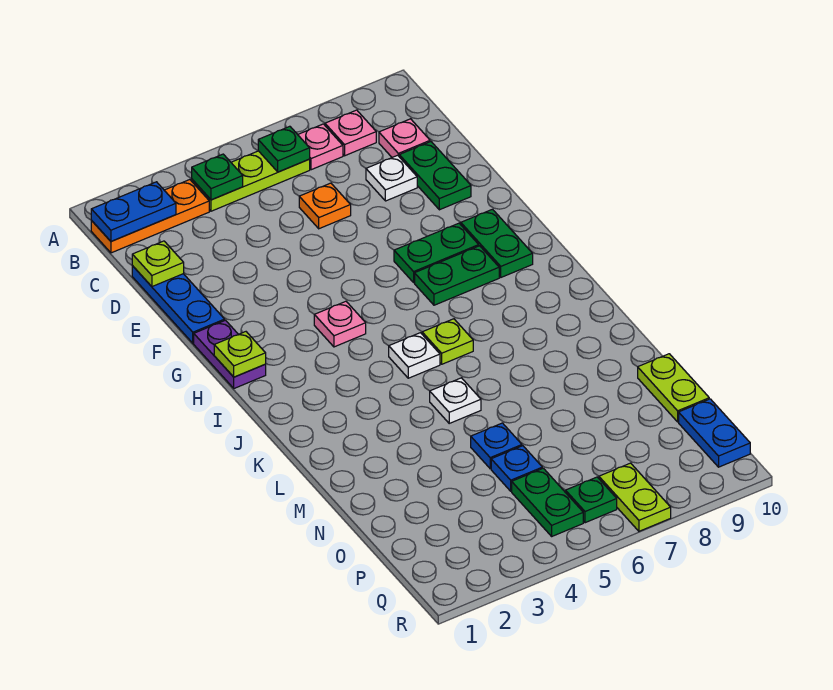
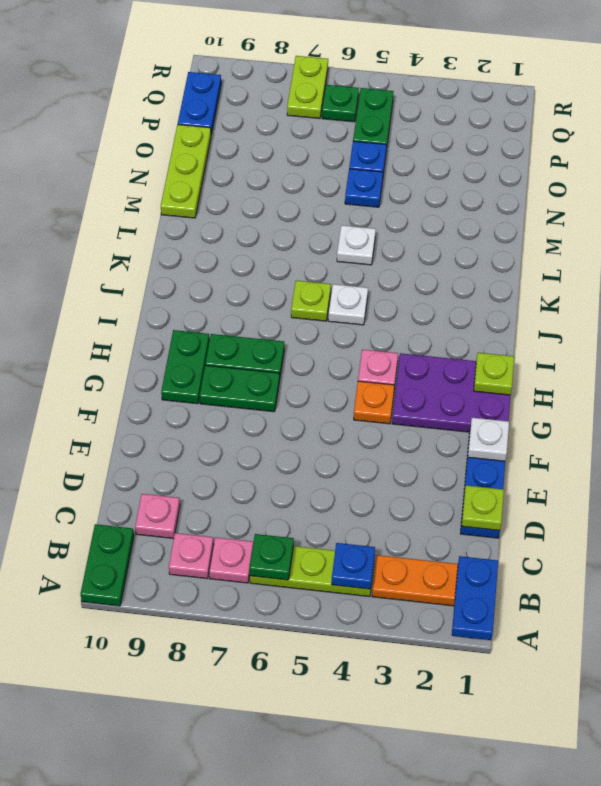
blue plate B1:B2 level 2 -> blue plate A1:B1 level 2
green plate B4 level 2 -> blue plate B4 level 2
orange plate D6 level 1 -> orange plate G4 level 1
white plate D8 level 1 -> white plate F1 level 2
green plate D9:E9 level 1 -> green plate A10:B10 level 1
purple plate G1:H1 level 1 -> purple plate G1:H3 level 1
lime plate N10:O10 level 1 -> lime plate M10:O10 level 1

